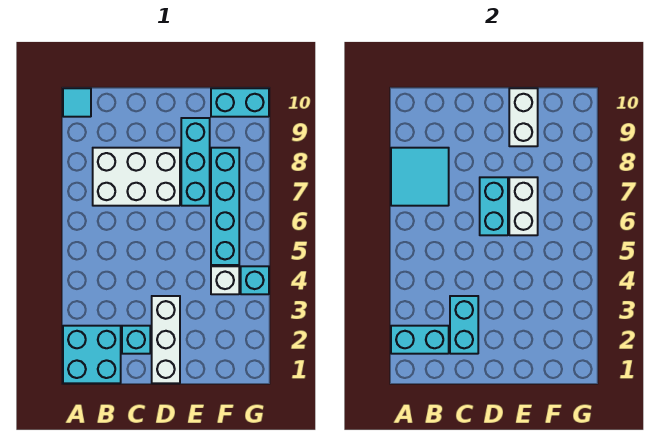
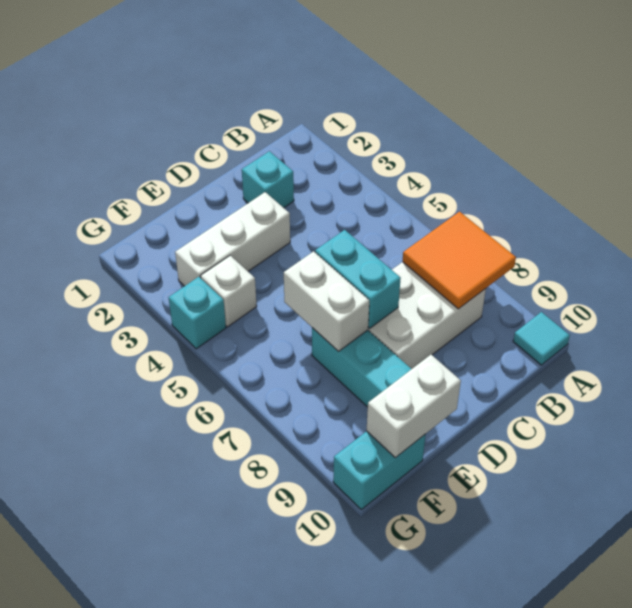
cyan brick A1:B2 level 1 -> none
cyan brick A2:B2 level 2 -> none
cyan tile A7:B8 level 2 -> orange tile A7:B8 level 2
cyan brick C2:C3 level 2 -> none
white brick D1:D3 level 1 -> white brick D3:F3 level 1
white brick E9:E10 level 2 -> white brick E10:F10 level 2
cyan brick F5:F8 level 1 -> none

